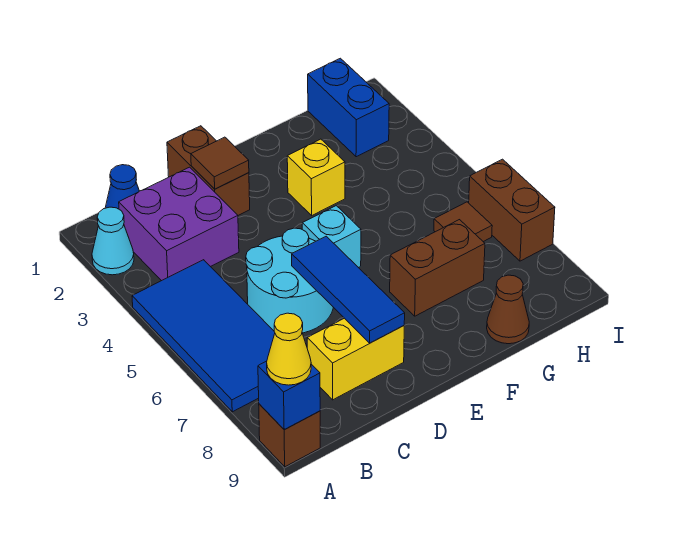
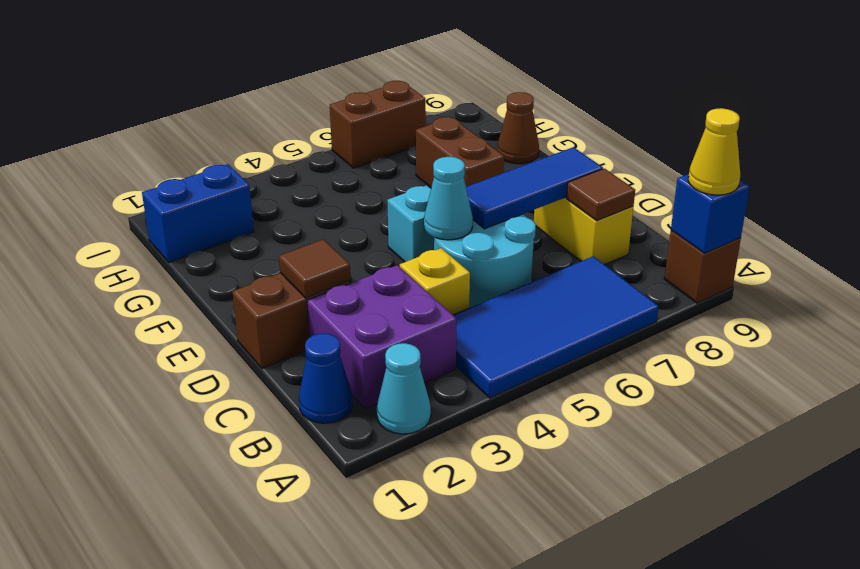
none -> cyan cone D5 level 2
yellow brick F3 level 1 -> yellow brick C4 level 1
brown tile H6 level 1 -> brown tile C8 level 2

